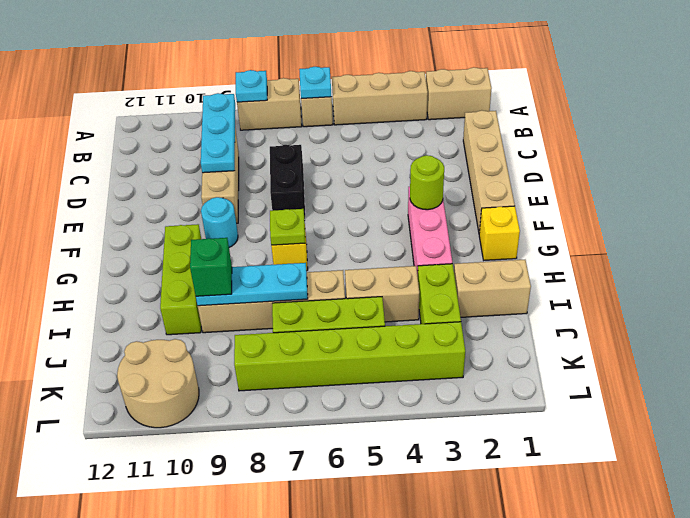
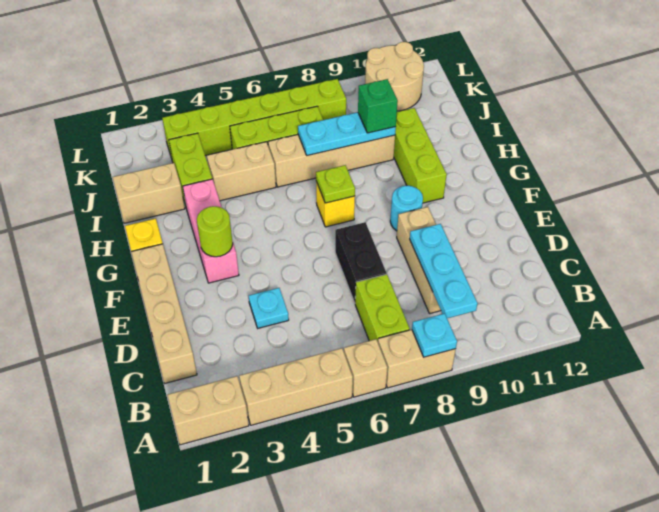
cyan plate A6 level 2 -> cyan plate D4 level 1
none -> lime brick B7:C7 level 1

